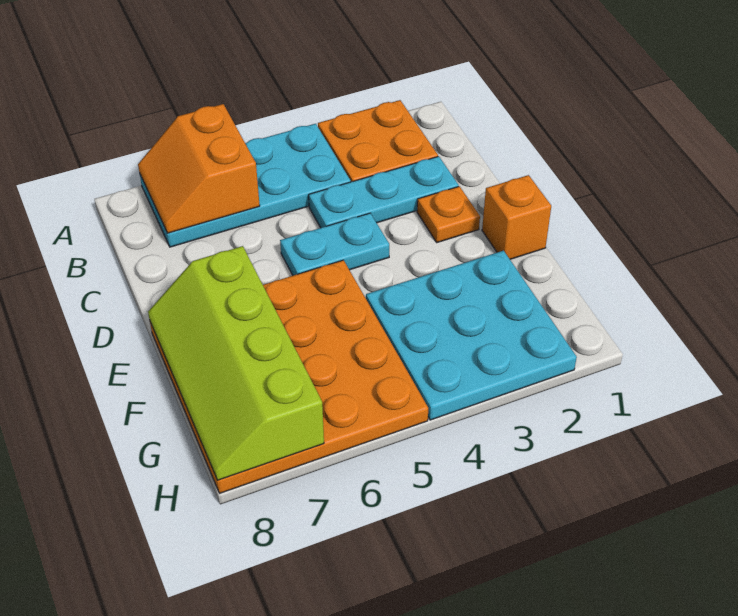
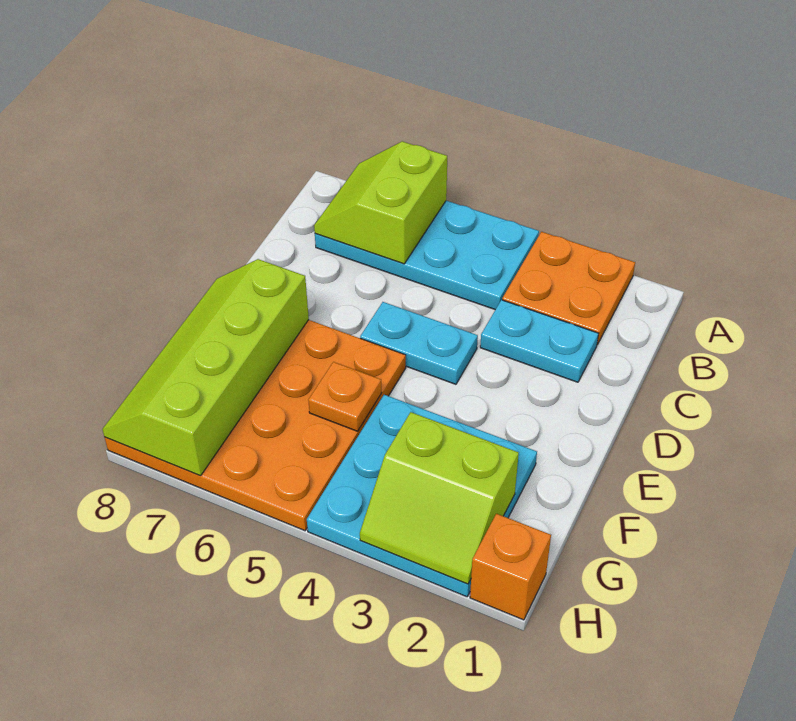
orange slope A6:B7 level 2 top 6 -> lime slope A6:B7 level 2 top 6
cyan plate C2:C4 level 1 -> cyan plate C2:C3 level 1
orange plate D2 level 1 -> orange plate F5 level 2
orange brick E1 level 1 -> orange brick H1 level 1
none -> lime slope G2:H3 level 2 top G

